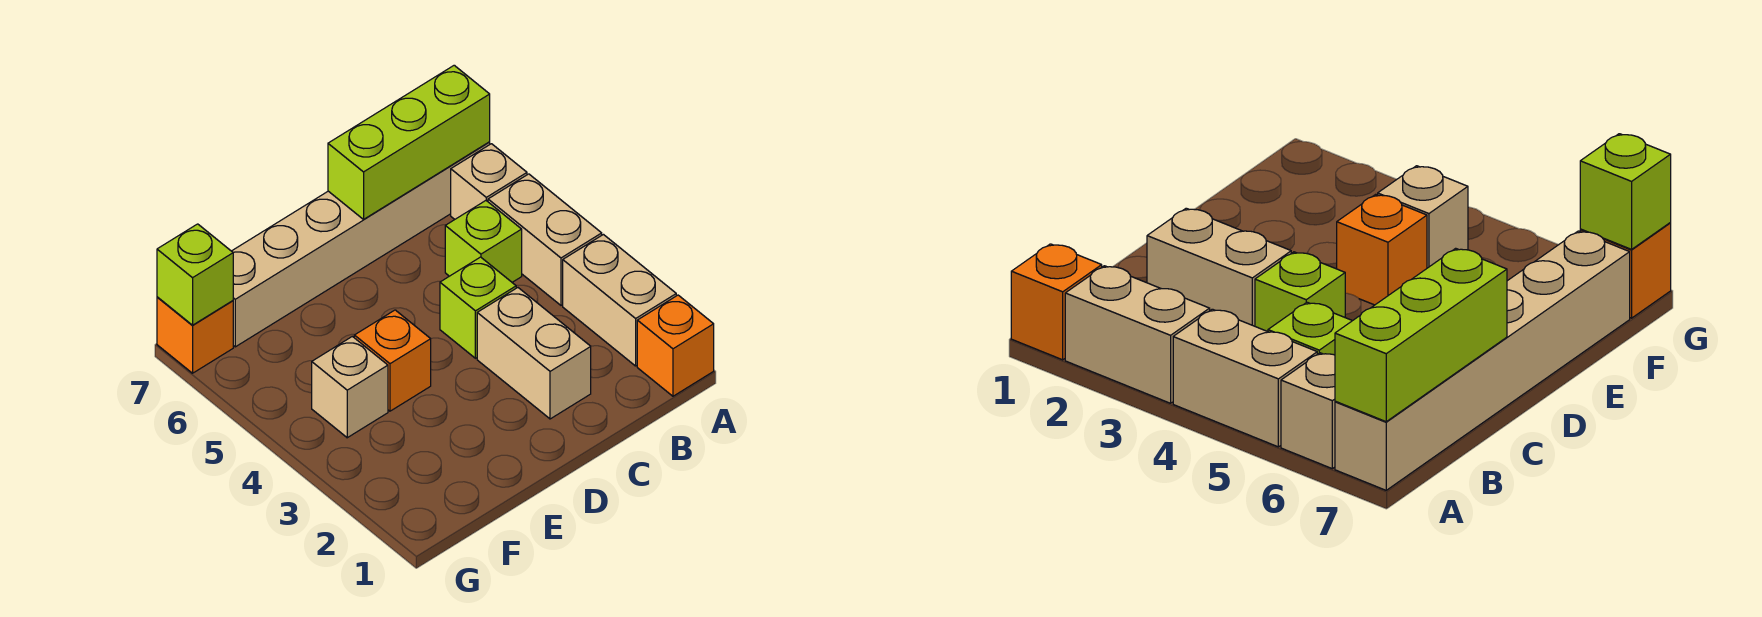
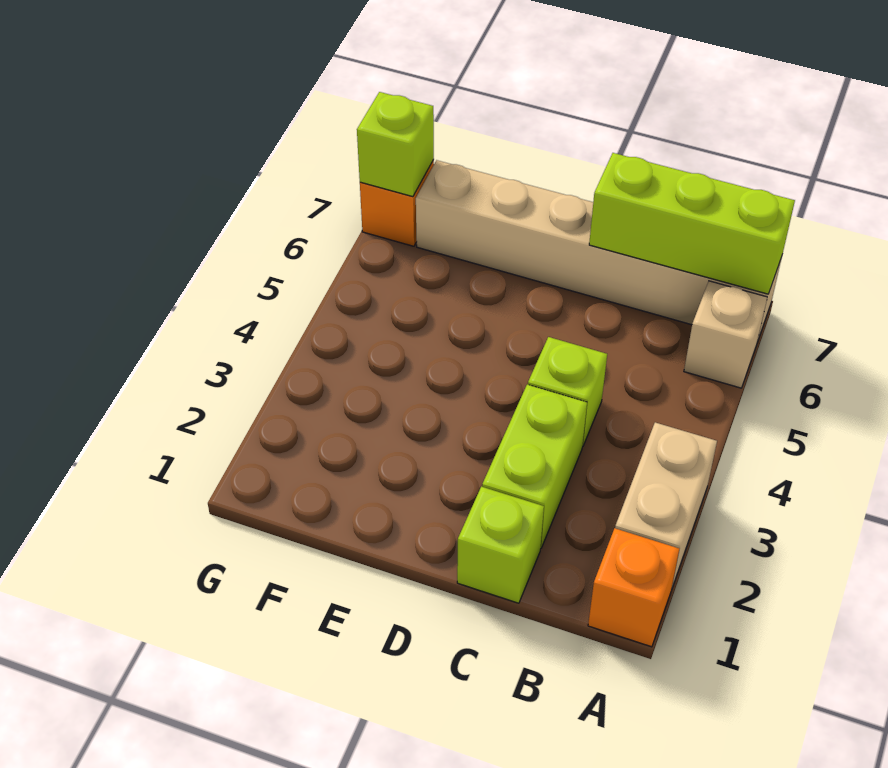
tan brick A4:A5 level 1 -> none
lime brick B5 level 1 -> lime brick C1 level 1
tan brick C2:C3 level 1 -> lime brick C2:C3 level 1
orange brick E4 level 1 -> none
tan brick F4 level 1 -> none

